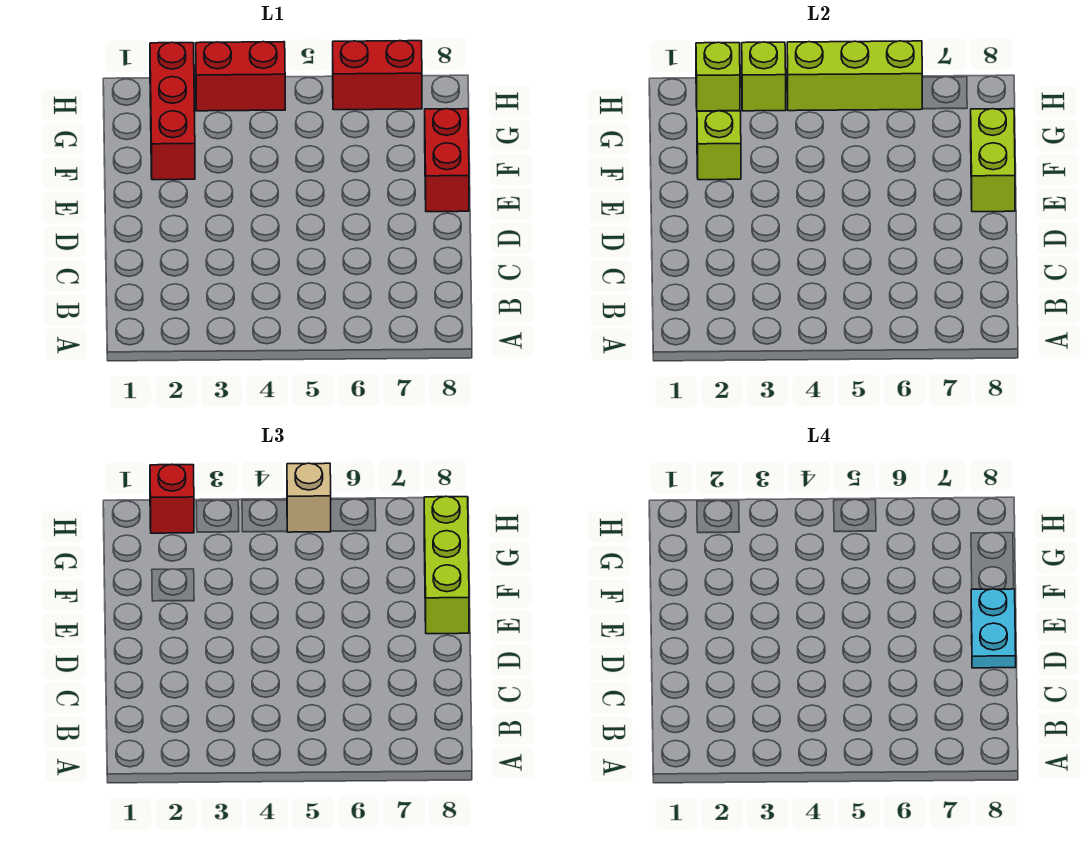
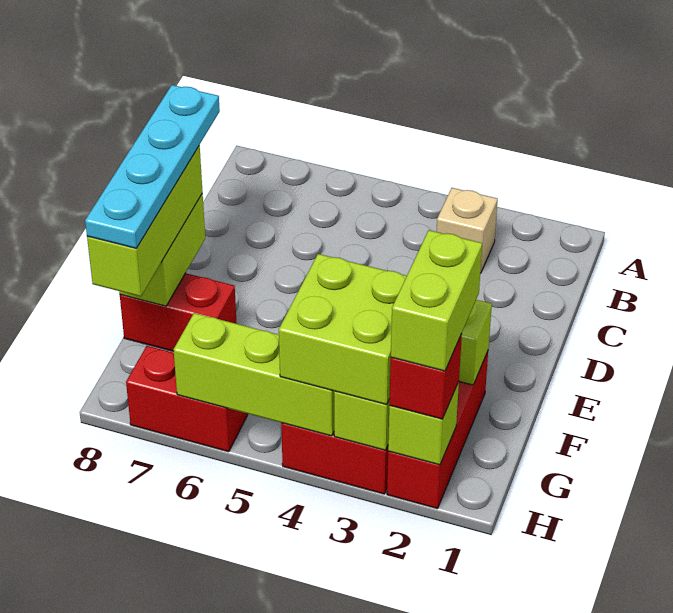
cyan plate D8:E8 level 4 -> cyan plate D8:G8 level 4
red brick E8:F8 level 1 -> red brick F7:F8 level 1
none -> lime brick G2:H2 level 4
none -> lime brick G3:H4 level 3
tan brick H5 level 3 -> tan brick B3 level 1

